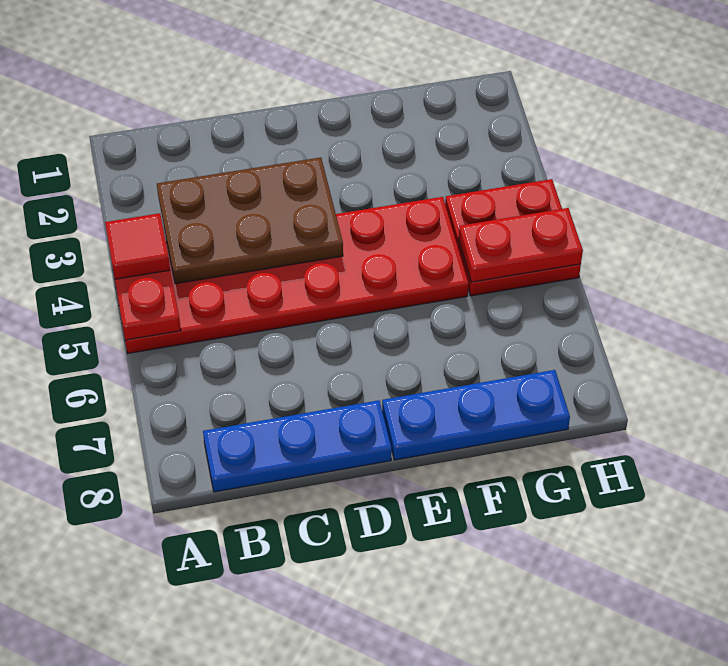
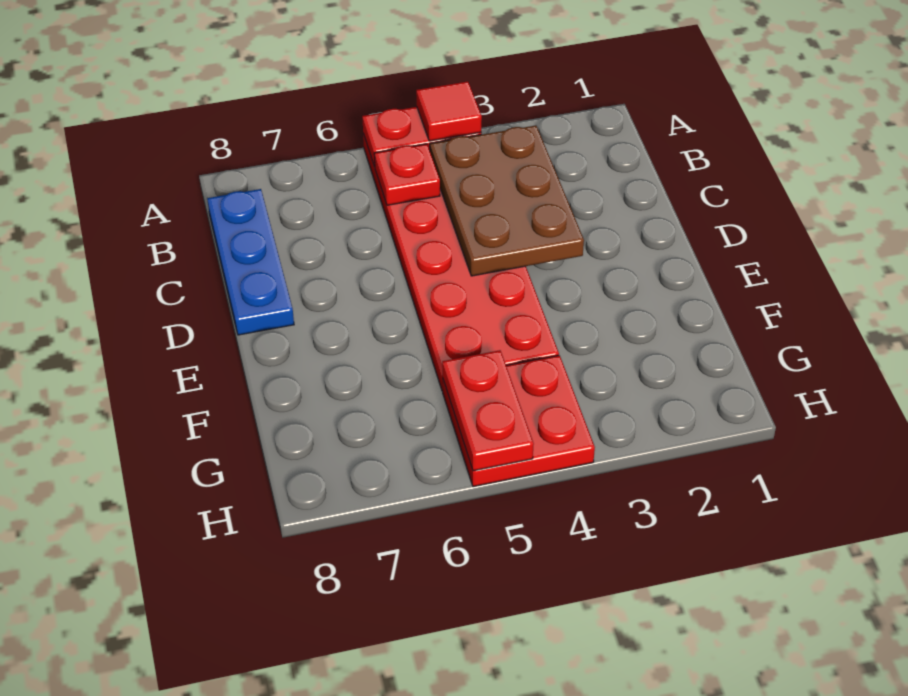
none -> red plate B5 level 2
blue plate E8:G8 level 1 -> none

